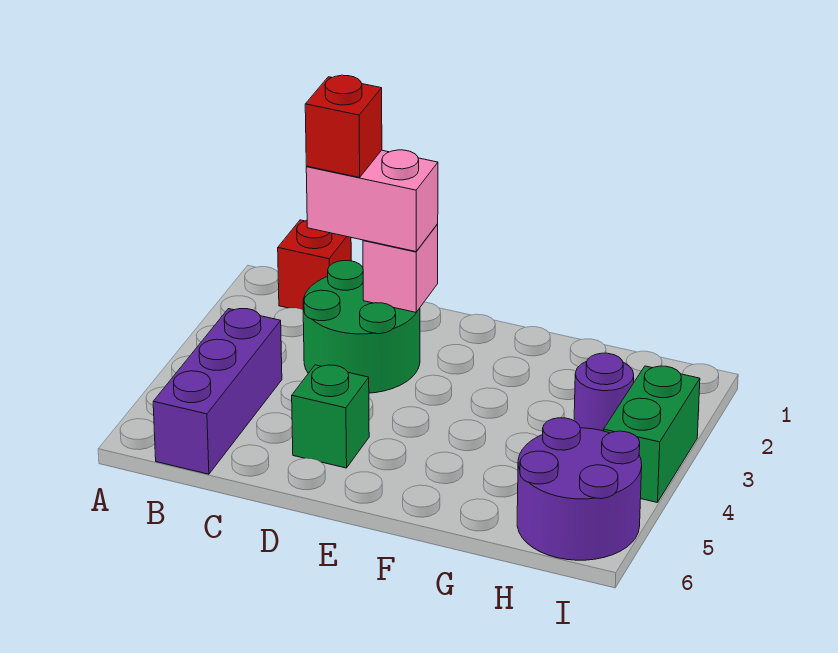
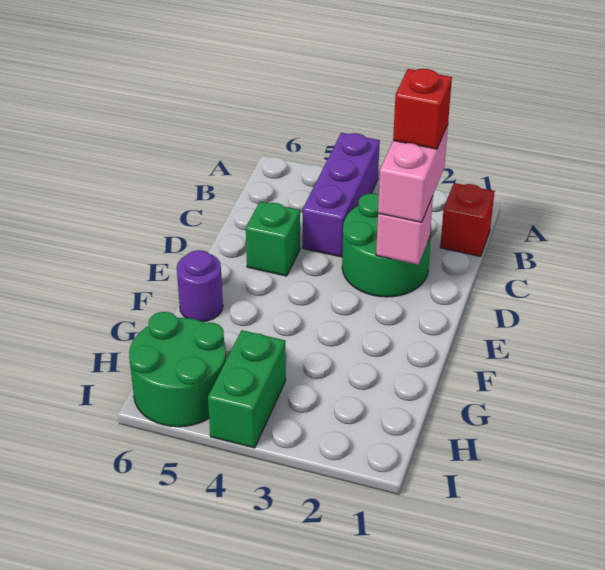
purple brick B4:B6 level 1 -> purple brick A4:C4 level 1
purple round brick H3 level 1 -> purple round brick F6 level 1
purple round brick H5:I6 level 1 -> green round brick H5:I6 level 1
green brick I3:I4 level 1 -> green brick H4:I4 level 1

